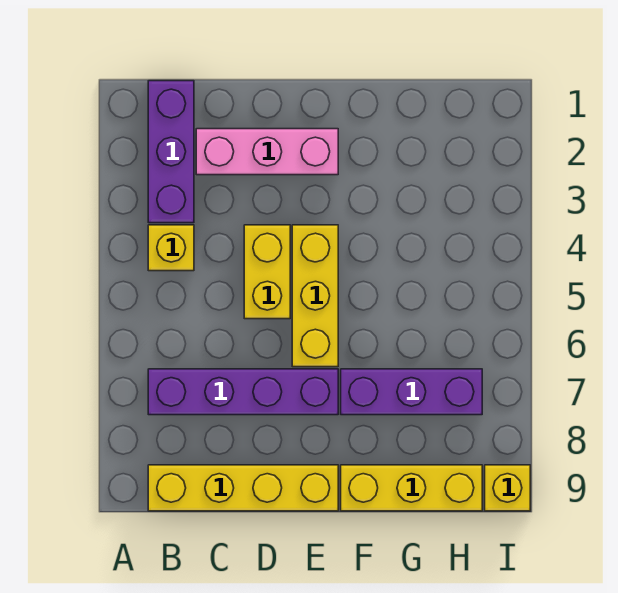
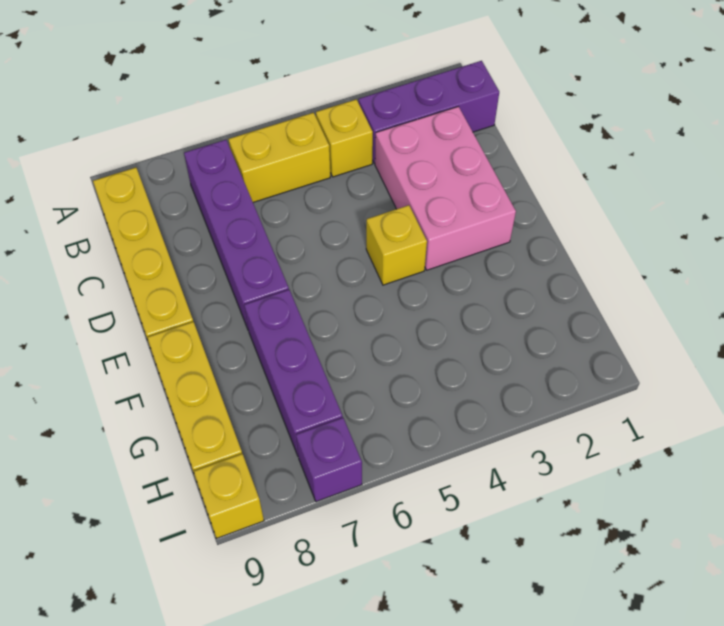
pink brick C2:E2 level 1 -> pink brick C2:E3 level 1
yellow brick D4:D5 level 1 -> yellow brick B5:B6 level 1
yellow brick E4:E6 level 1 -> yellow brick E4 level 1
none -> purple brick I7 level 1

